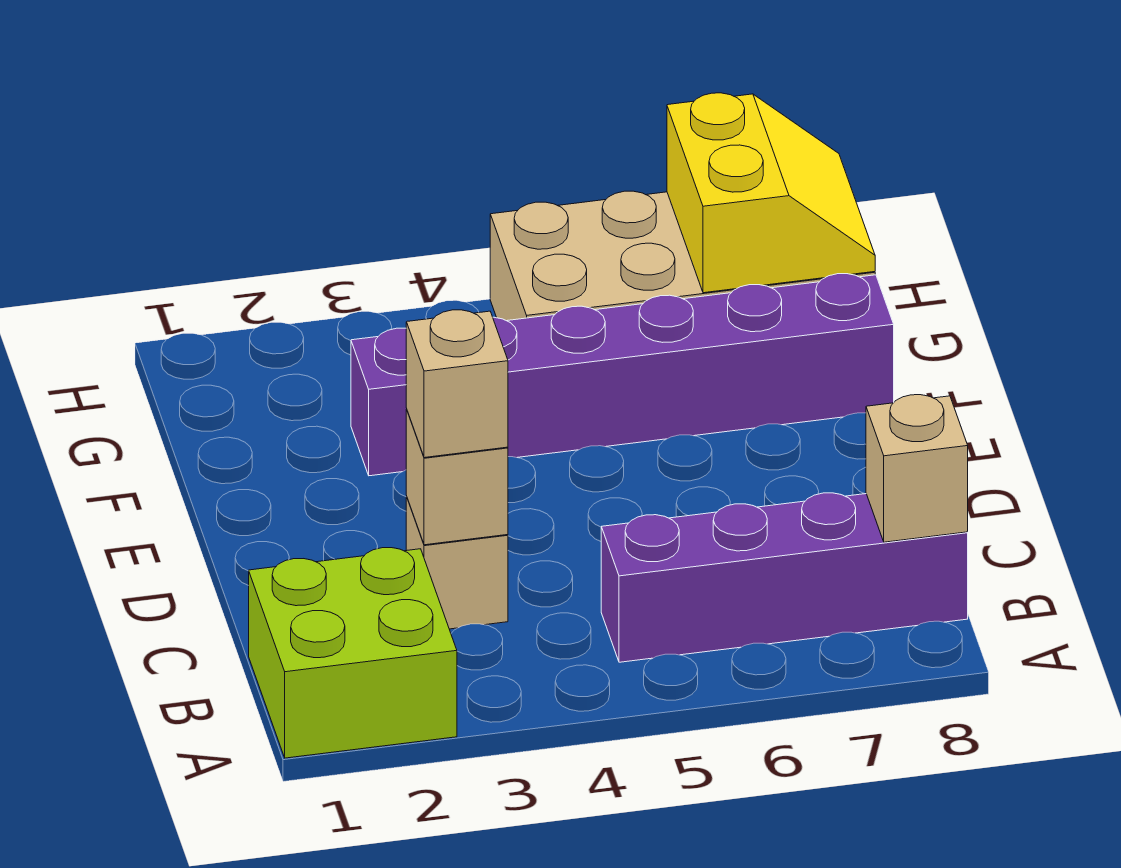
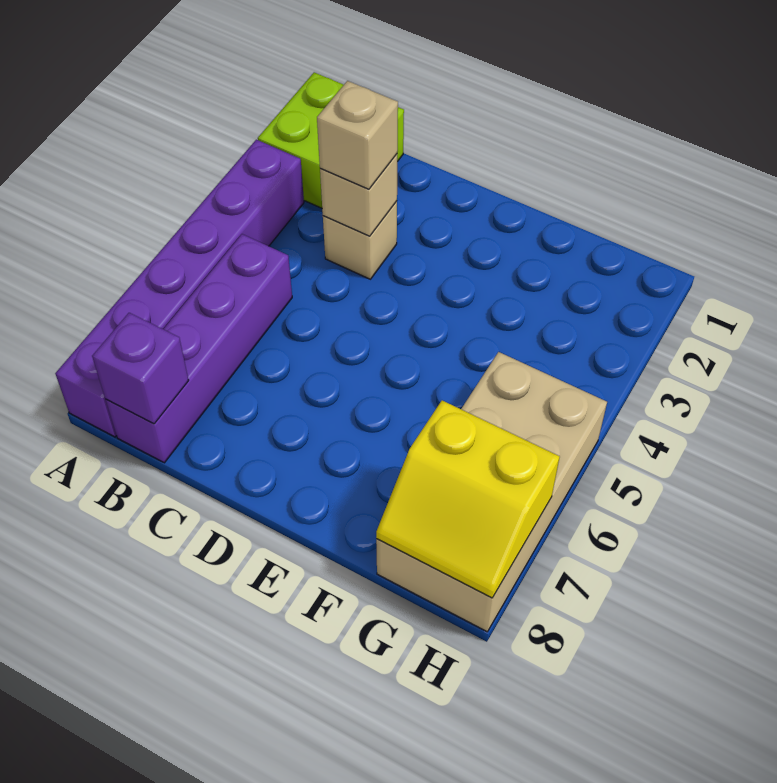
tan brick B8 level 2 -> purple brick B8 level 2
purple brick F3:F8 level 1 -> purple brick A3:A8 level 1

